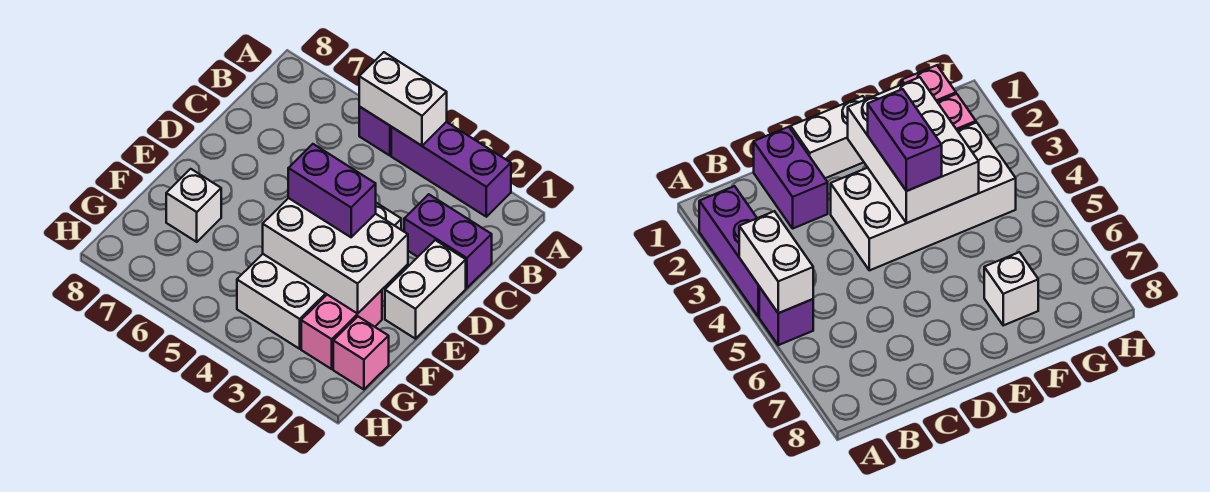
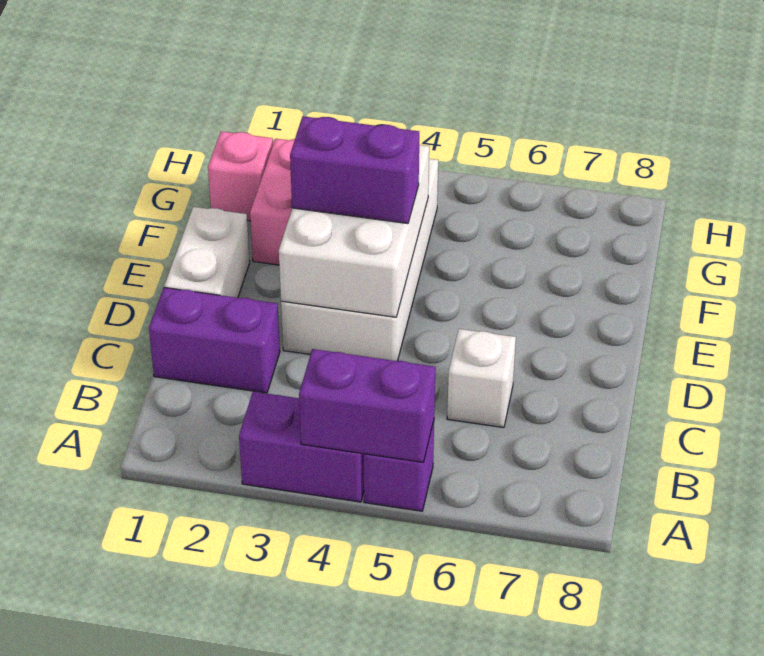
purple brick A2:A4 level 1 -> purple brick A3:A4 level 1
white brick A4:A5 level 2 -> purple brick A4:A5 level 2
white brick E2:F4 level 2 -> white brick D3:F4 level 2
white brick F7 level 1 -> white brick C6 level 1

